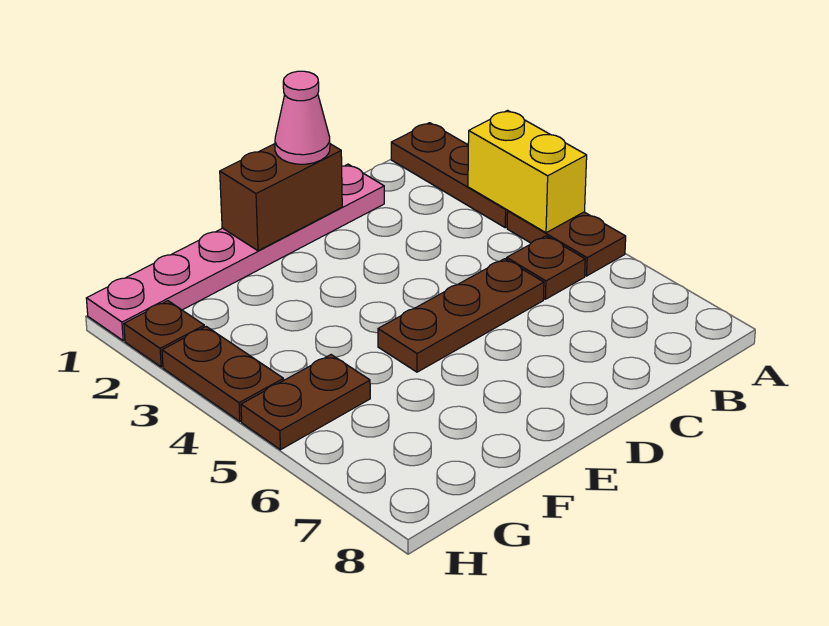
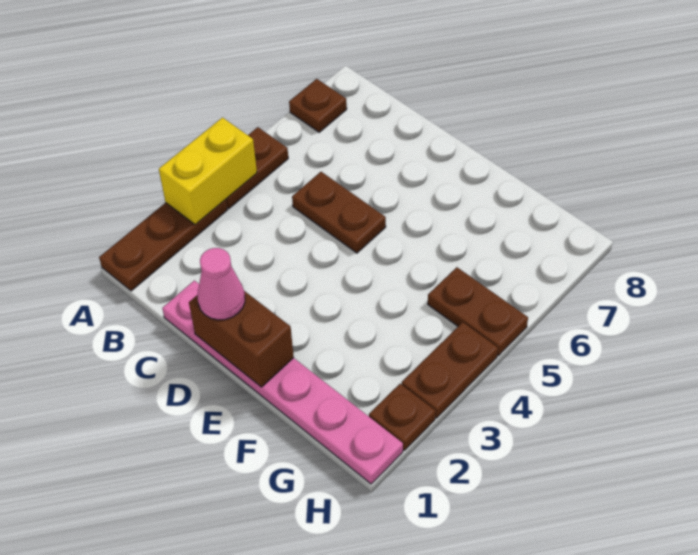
brown plate B5 level 1 -> brown plate A7 level 1
brown plate C5:E5 level 1 -> brown plate C5:D5 level 1

